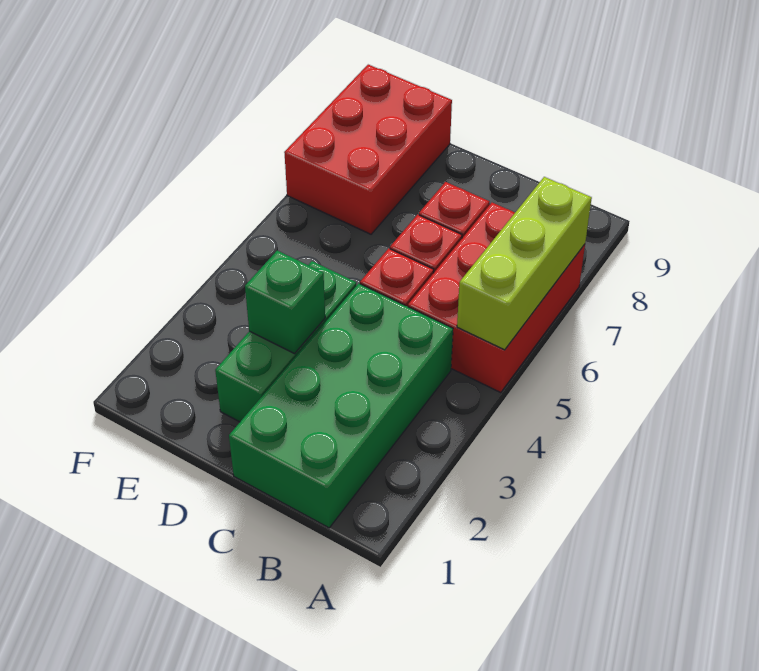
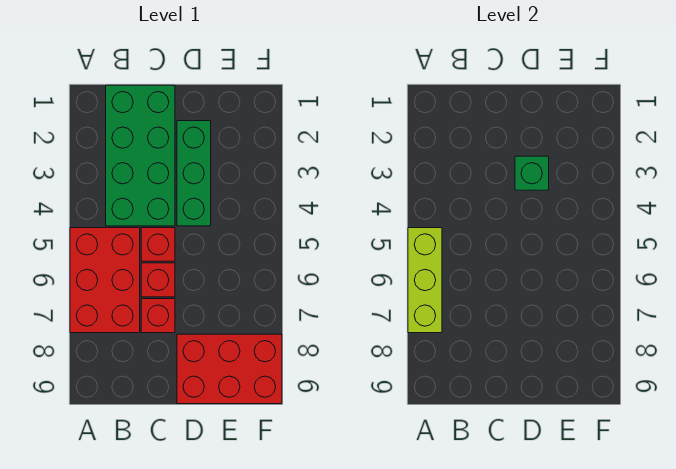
red brick E7:F9 level 1 -> red brick D8:F9 level 1

